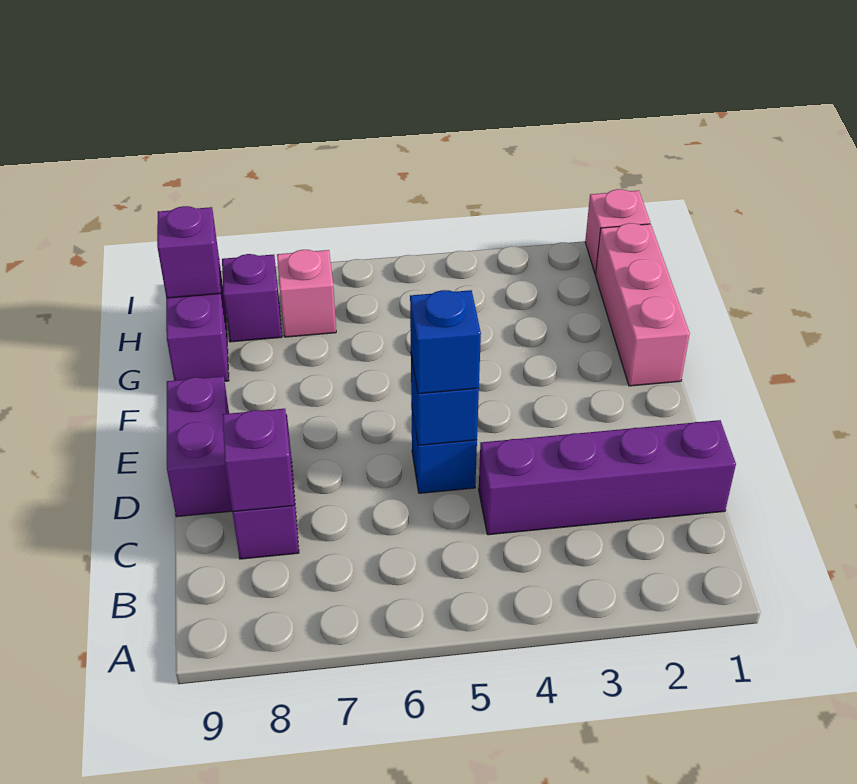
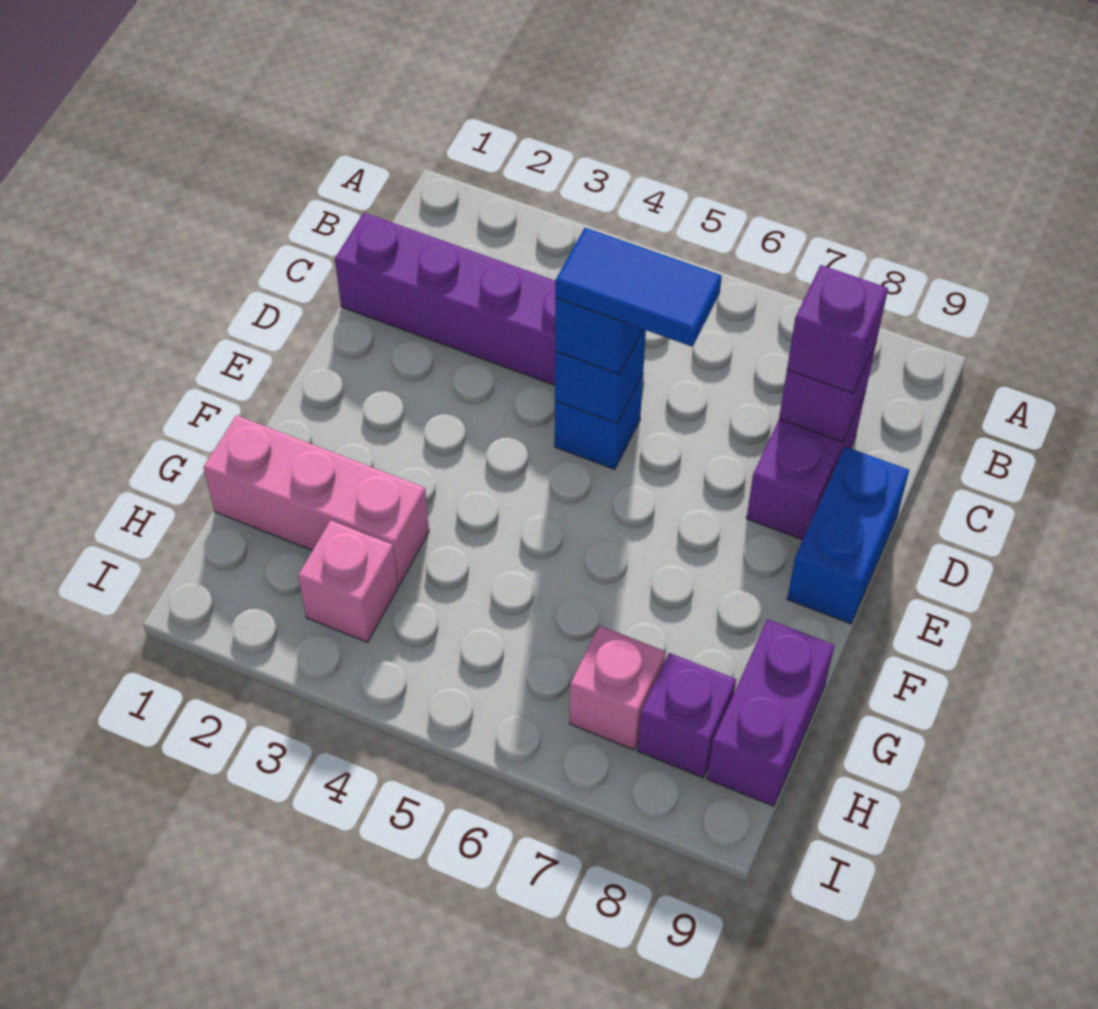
none -> blue tile D5:D6 level 4
purple brick D9:E9 level 1 -> blue brick D9:E9 level 1
pink brick F1:H1 level 1 -> pink brick G1:G3 level 1
purple brick H9 level 2 -> purple brick C8 level 3
pink brick I1 level 1 -> pink brick H3 level 1

